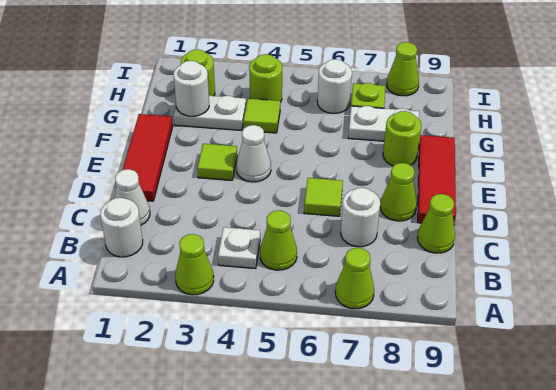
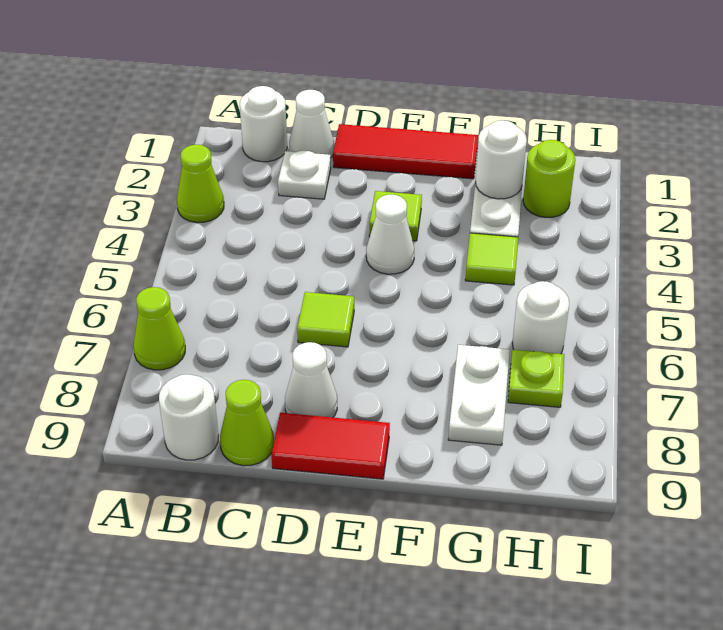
white plate B4 level 1 -> white plate C2 level 1
lime cone B5 level 1 -> none
white round brick C7 level 1 -> white round brick B9 level 1
lime cone D8 level 1 -> white cone D8 level 1
red tile D9:F9 level 1 -> red tile D9:E9 level 1
lime round brick F8 level 1 -> none
lime round brick H4 level 1 -> none
lime cone I8 level 1 -> none

